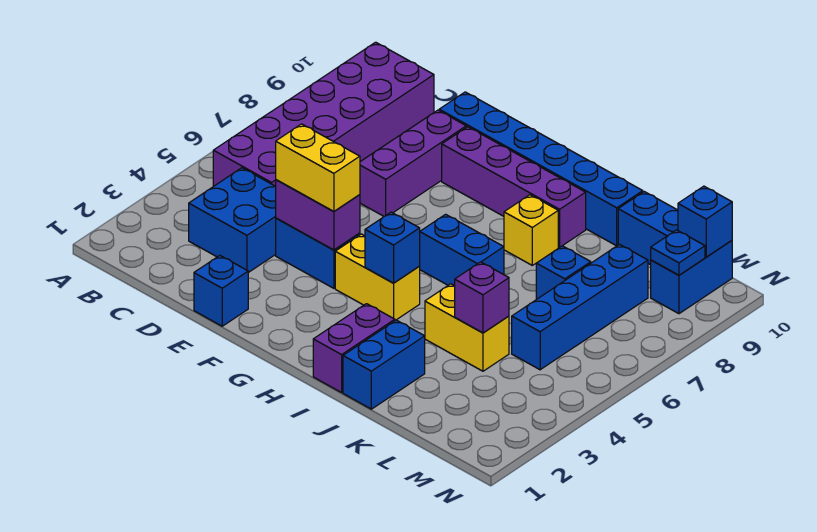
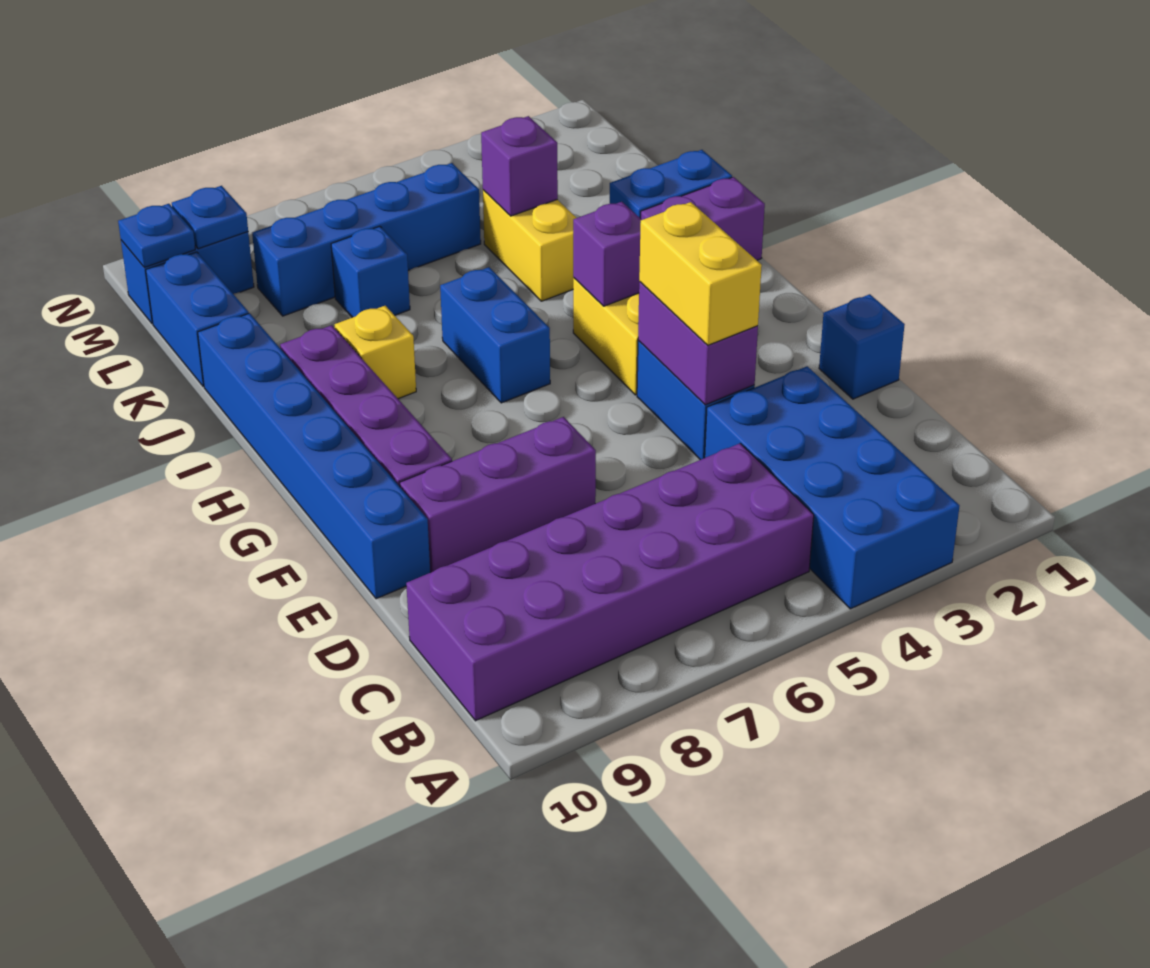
blue brick C3:D4 level 1 -> blue brick A3:D4 level 1
blue brick H4 level 2 -> purple brick H4 level 2
blue brick M10 level 2 -> blue plate M10 level 2

